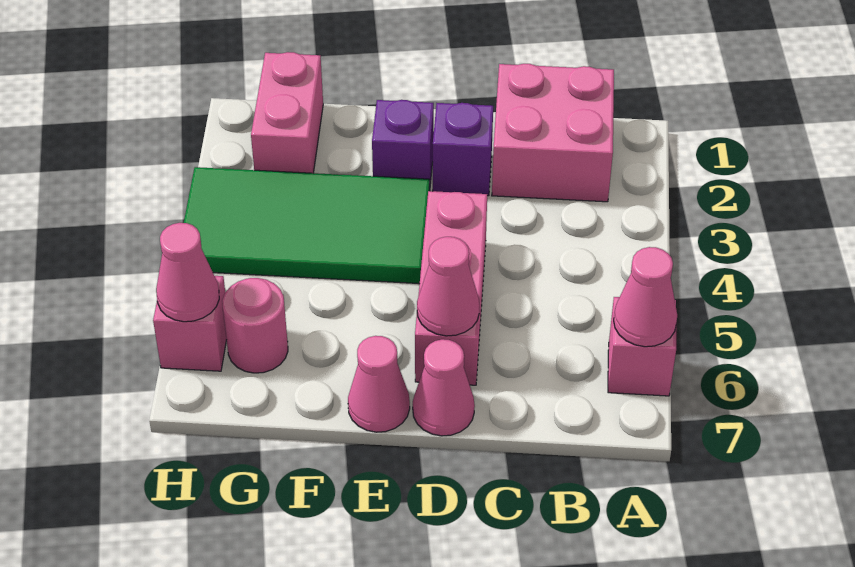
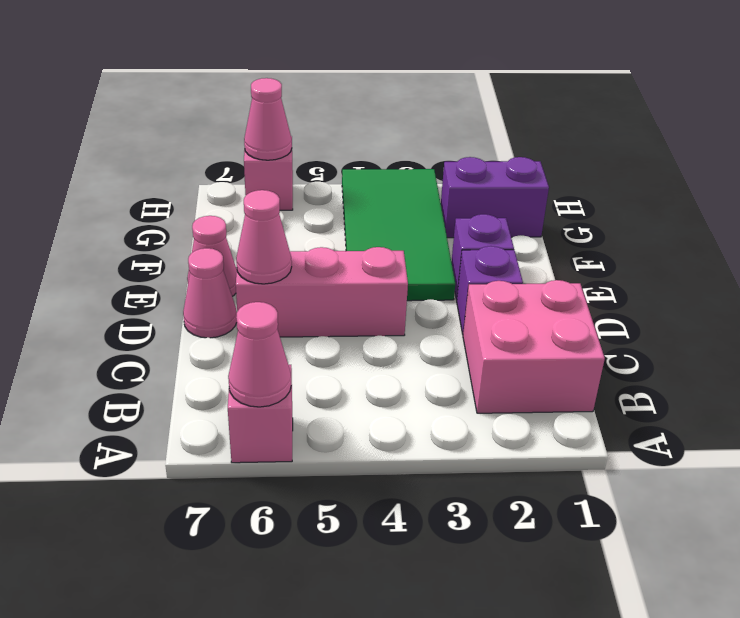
pink brick G1:G2 level 1 -> purple brick G1:G2 level 1
pink round brick G6 level 1 -> none

